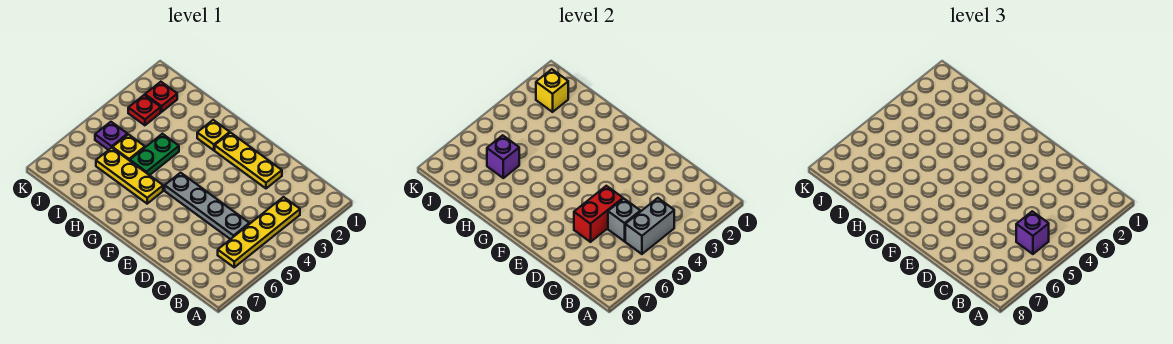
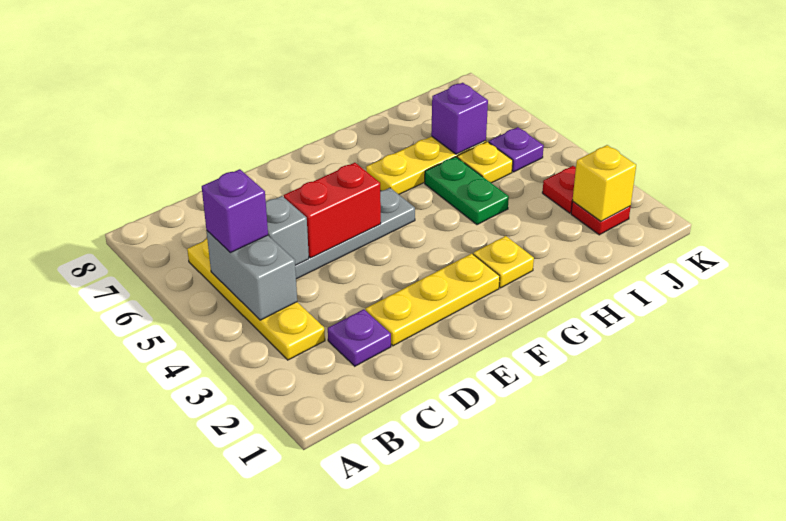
none -> purple plate C2 level 1
red brick D5:D6 level 2 -> red brick D5:E5 level 2

